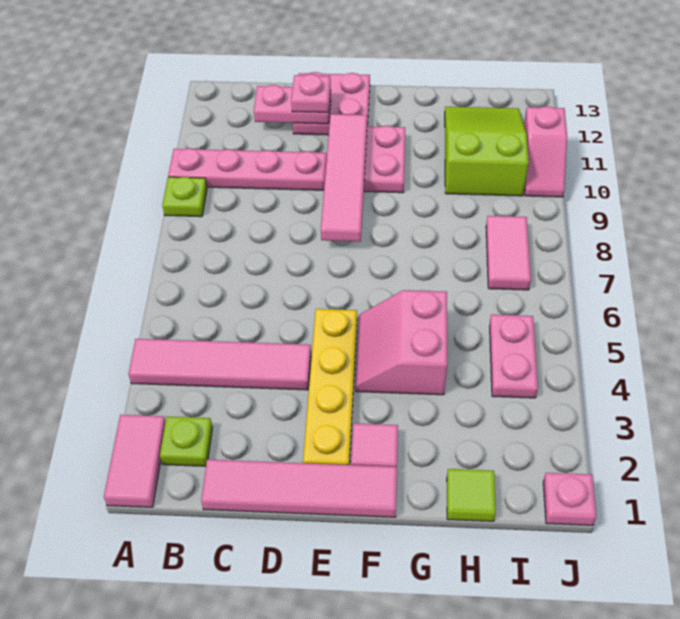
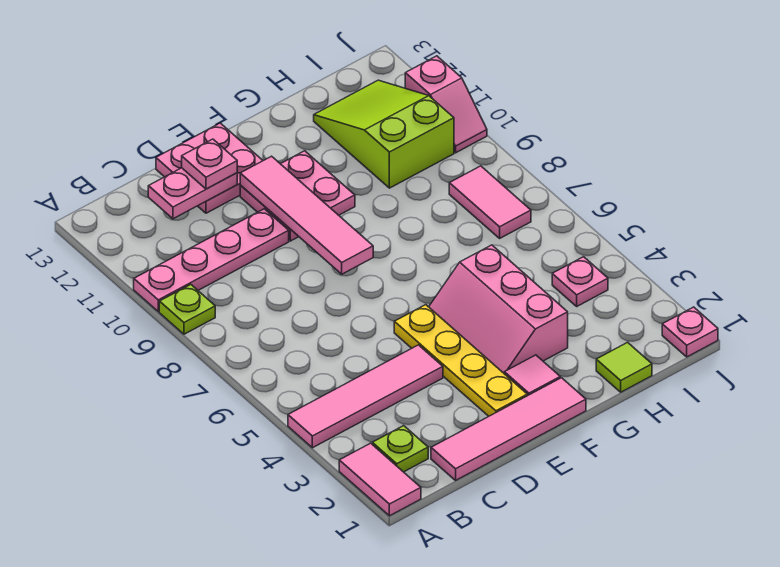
pink slope F4:G5 level 1 top G -> pink slope F3:G5 level 1 top G
pink plate I4:I5 level 1 -> pink plate I4 level 1

